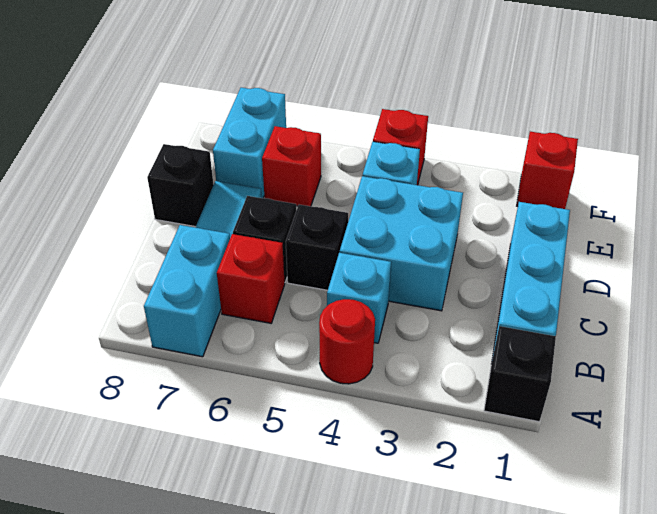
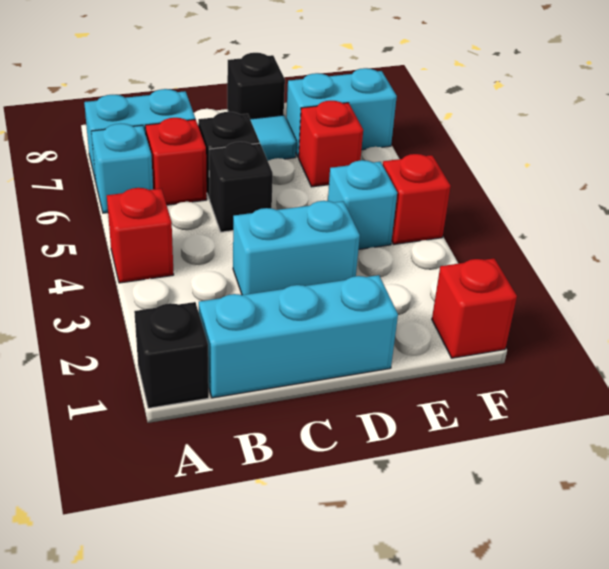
red round brick A4 level 1 -> red brick A4 level 1
cyan brick B4 level 1 -> cyan brick A6 level 1
cyan brick C3:D4 level 1 -> cyan brick C3:D3 level 1

